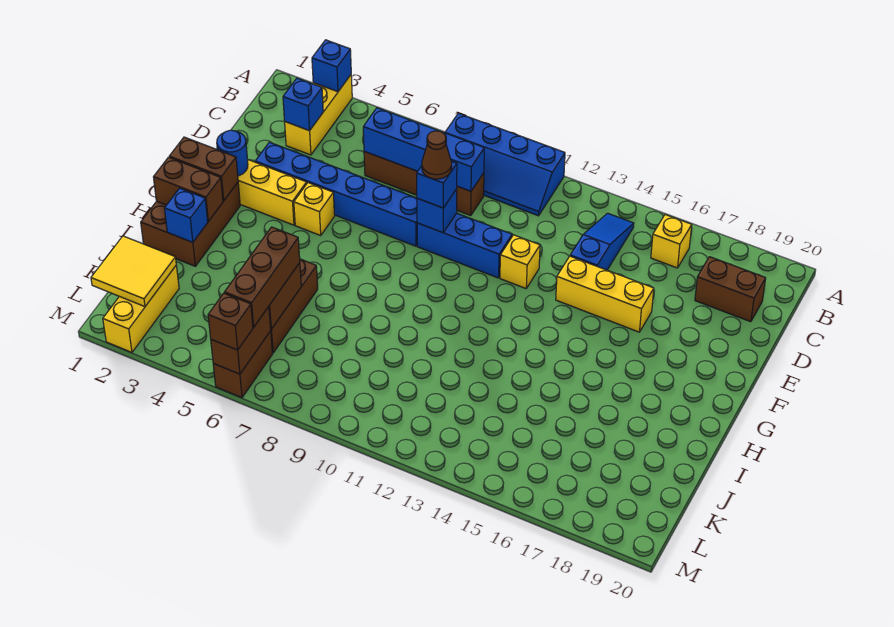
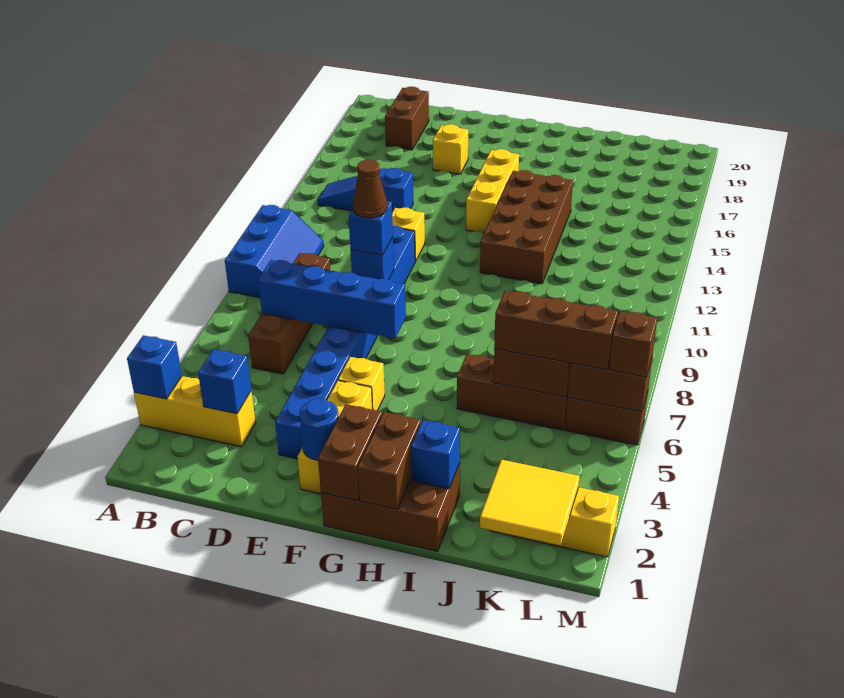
blue slope A8:B11 level 1 top A -> blue slope A9:B11 level 1 top A
yellow brick B16 level 1 -> yellow brick E17 level 1
blue brick C6:C9 level 2 -> blue brick C7:F7 level 2
yellow brick E14:E16 level 1 -> yellow brick G14:G16 level 1
none -> brown brick H12:I15 level 1

